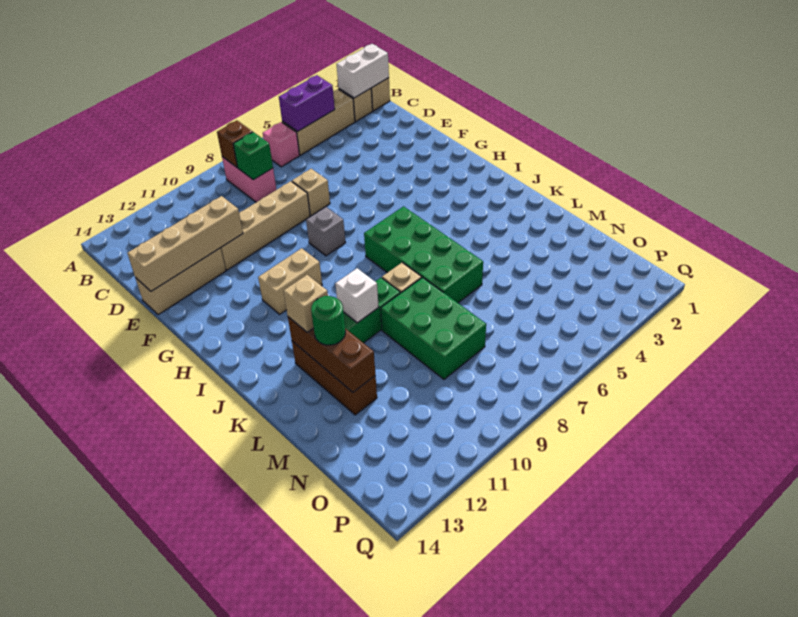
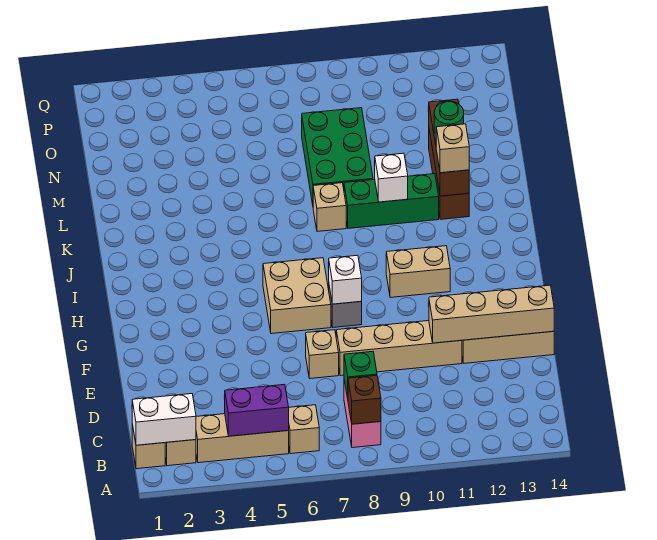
pink brick B6 level 1 -> tan brick B6 level 1
none -> tan brick G6:H7 level 1
none -> white brick G8 level 2
green brick I6:L7 level 1 -> none

